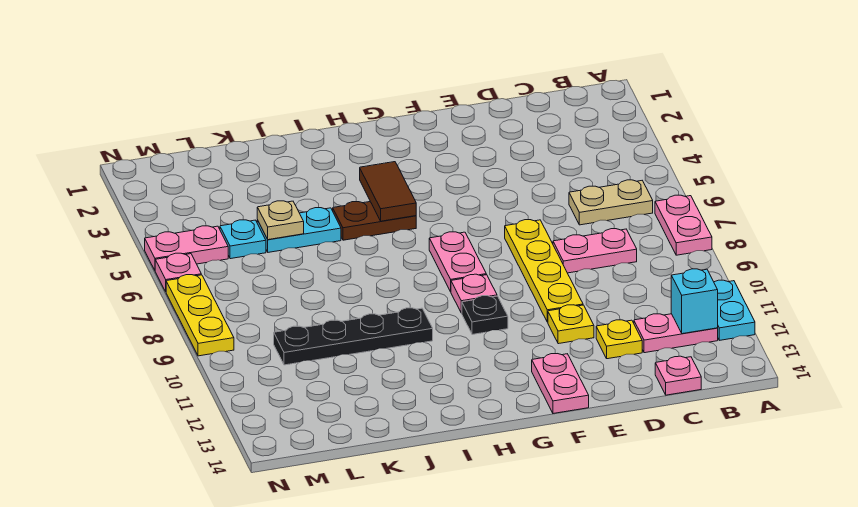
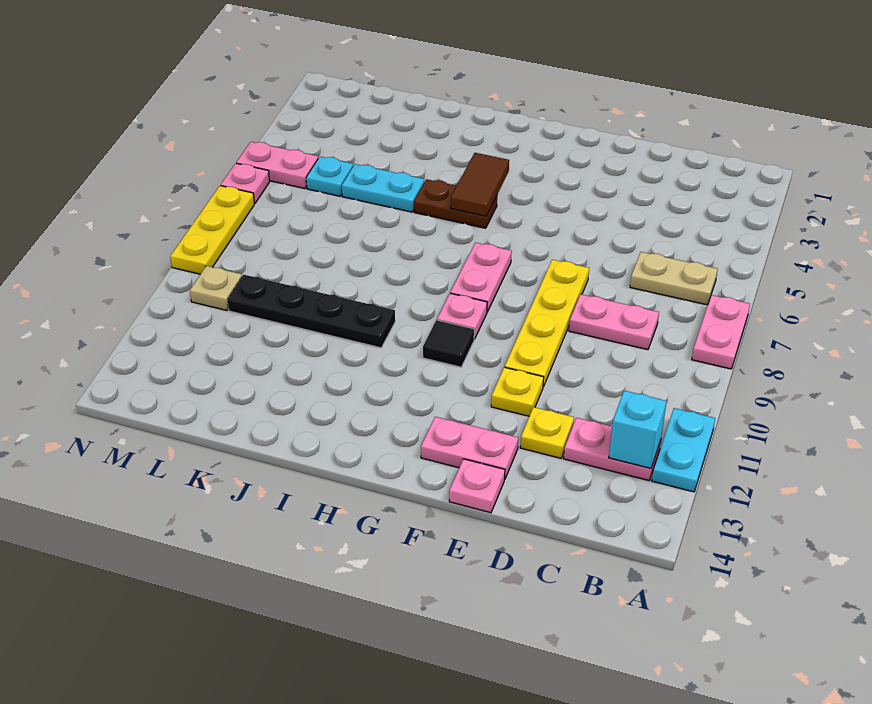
pink plate C14 level 1 -> pink plate E14 level 1
pink plate F13:F14 level 1 -> pink plate E13:F13 level 1
black plate G10 level 1 -> black tile G10 level 1
tan plate K5 level 2 -> tan plate M10 level 1

